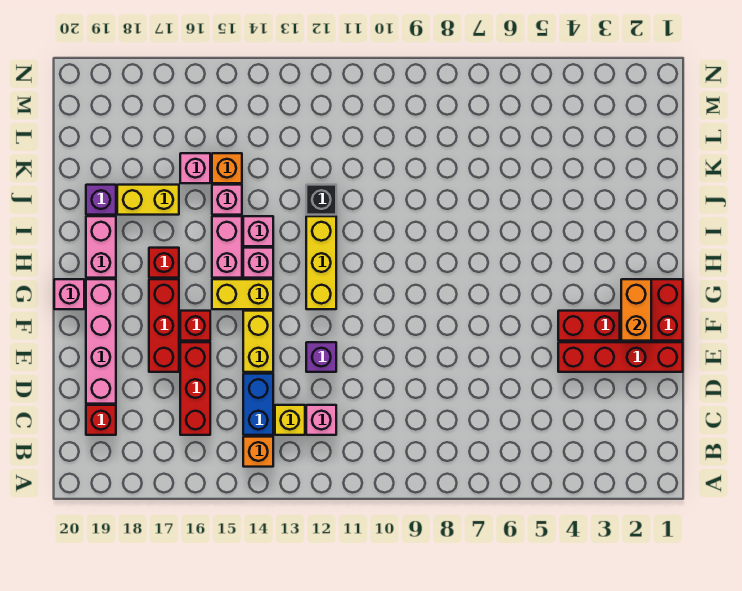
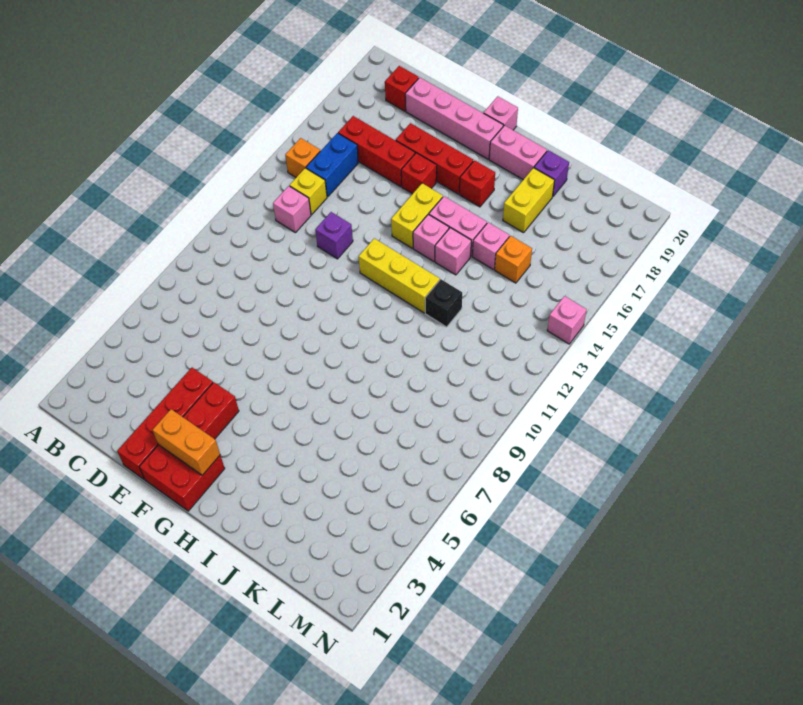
blue brick C14:D14 level 1 -> blue brick C14:C15 level 1
yellow brick E14:F14 level 1 -> none
pink brick K16 level 1 -> pink brick N14 level 1

